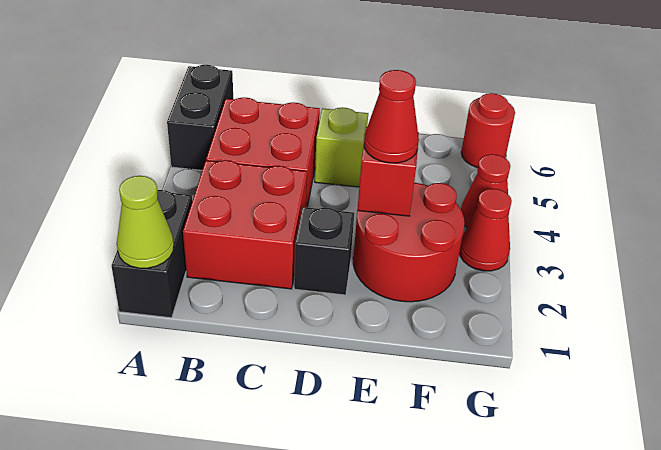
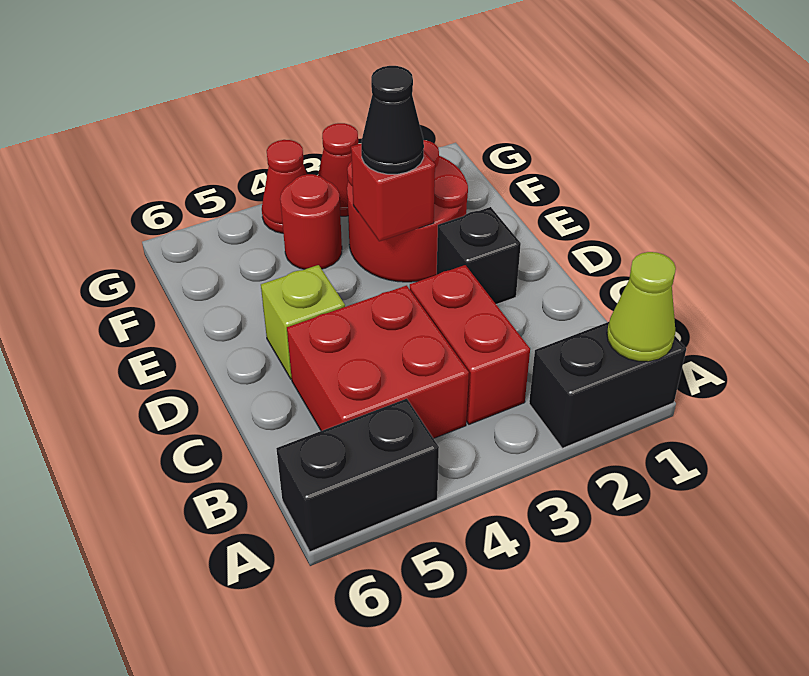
red brick B2:C3 level 1 -> red brick B3:C3 level 1
red cone E3 level 3 -> black cone E3 level 3
red round brick G6 level 1 -> red round brick F4 level 1

